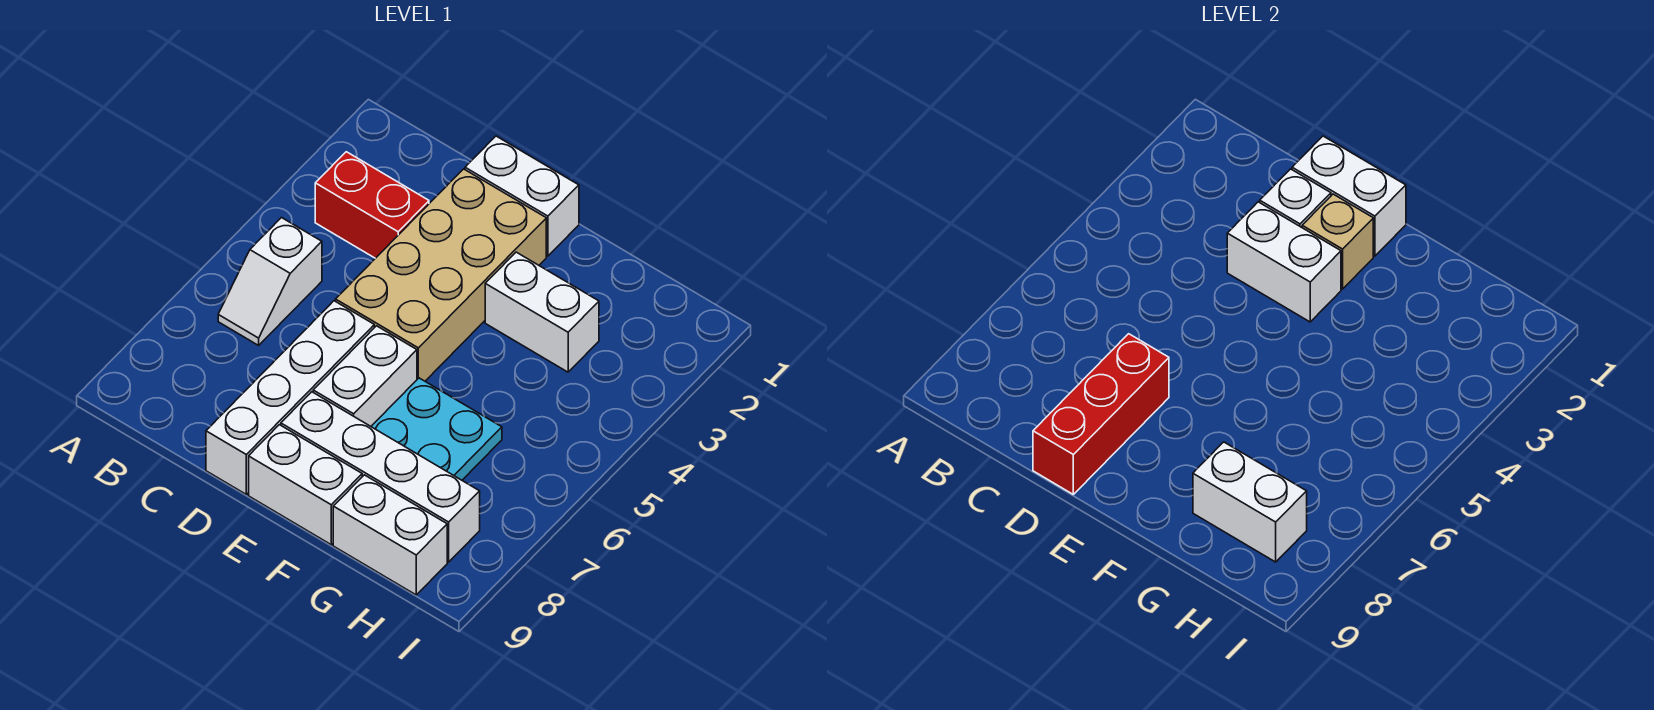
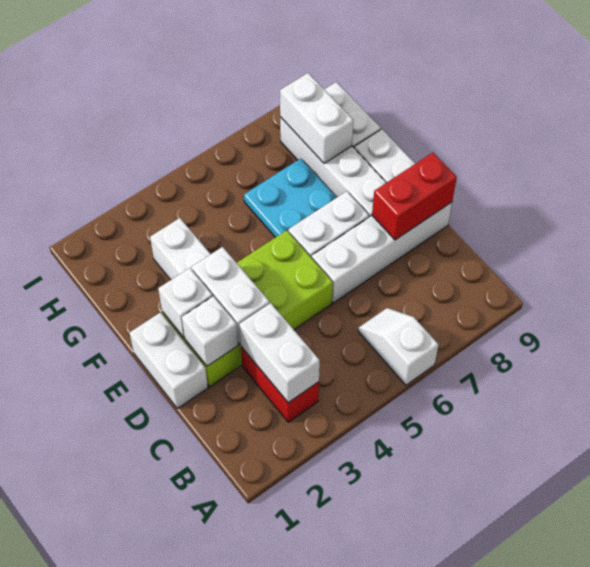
white slope B5:B6 level 1 top 5 -> white slope A6:B6 level 1 top A
white brick D1:E1 level 2 -> white brick B3:C3 level 2
tan brick D2:E5 level 1 -> lime brick D2:E5 level 1
red brick D7:D9 level 2 -> red brick D8:D9 level 2
tan brick E2 level 2 -> white brick E2 level 2

